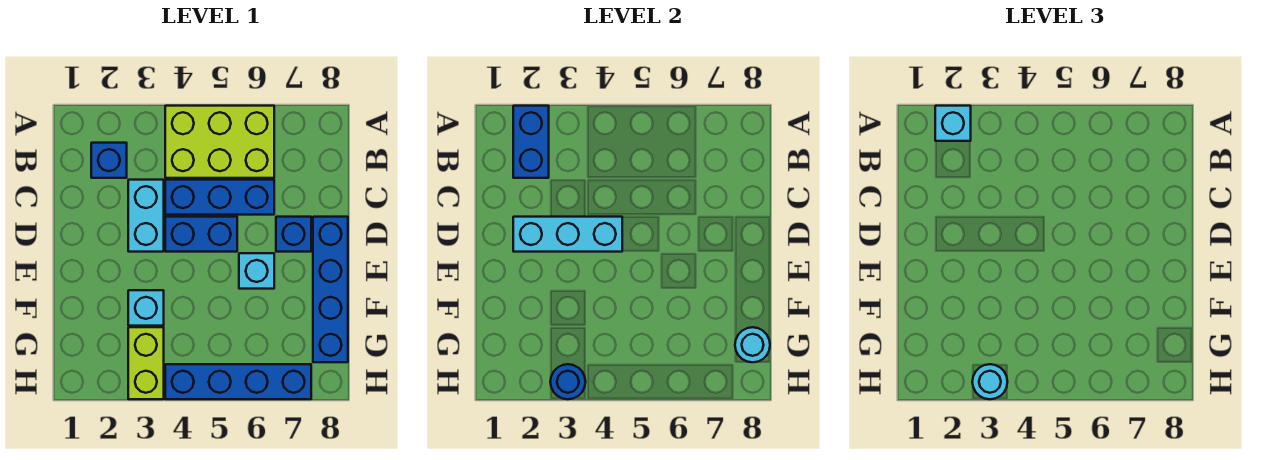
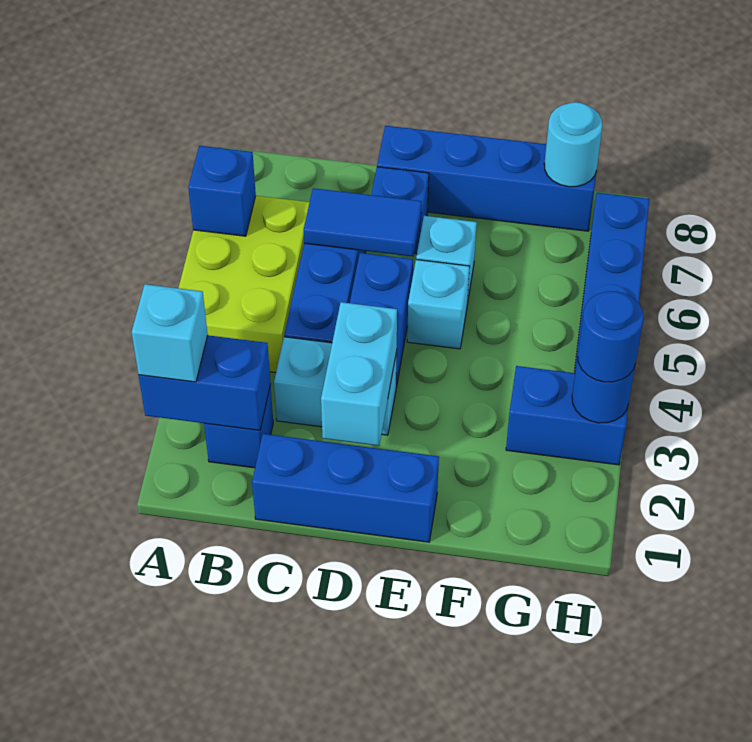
none -> blue brick A6 level 2
none -> blue brick C1:E1 level 1
none -> blue tile C6:D6 level 2
cyan brick D2:D4 level 2 -> cyan brick D2:D3 level 2
cyan brick F3 level 1 -> cyan brick E5 level 1
lime brick G3:H3 level 1 -> blue brick G3:H3 level 1
cyan round brick H3 level 3 -> blue round brick H3 level 3

